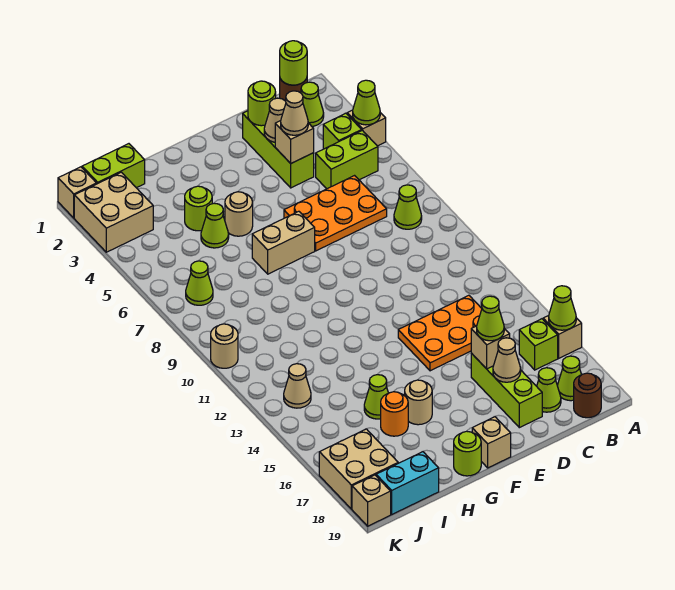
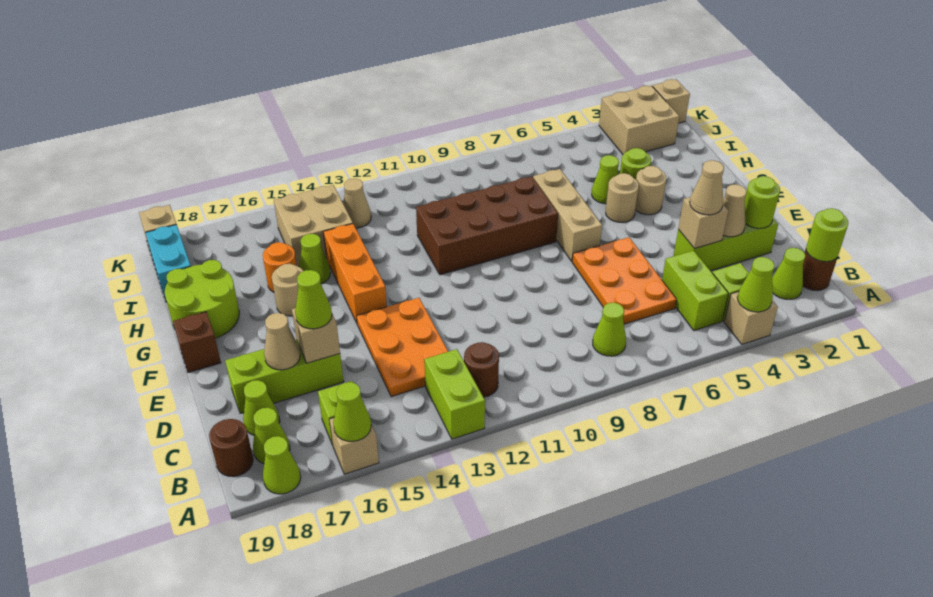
none -> brown round brick B12 level 1
tan brick F7:G7 level 1 -> tan brick F7:H7 level 1
none -> orange brick F14:H14 level 1
tan brick F19 level 1 -> brown brick F19 level 1
none -> brown brick G8:H11 level 1
lime round brick G19 level 1 -> lime round brick G18:H19 level 1
lime brick I1:J1 level 1 -> lime brick A13:B13 level 1
lime cone J7 level 1 -> lime cone A18 level 1
tan brick J17:K18 level 1 -> tan brick I14:J15 level 1
tan round brick K10 level 1 -> tan round brick G4 level 1

